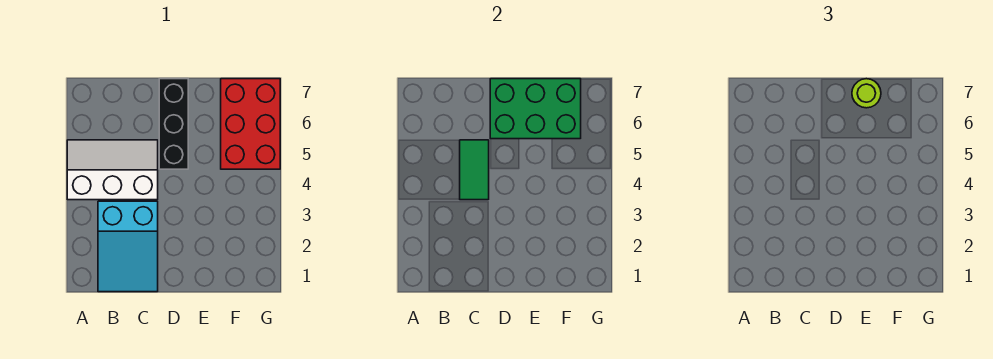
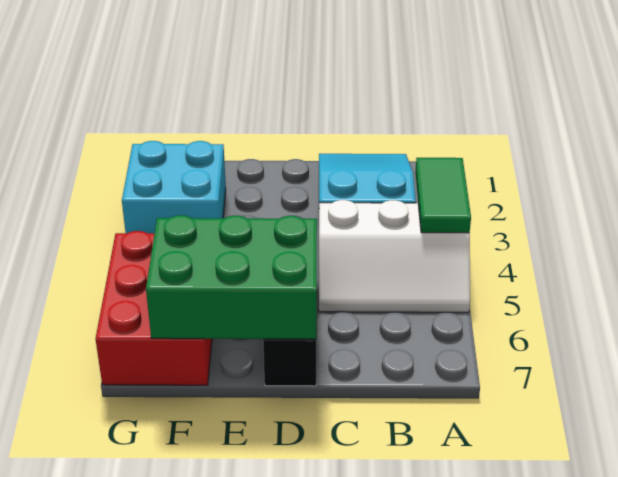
green tile C4:C5 level 2 -> green tile A3:A4 level 2
lime round brick E7 level 3 -> none
none -> cyan brick F2:G3 level 1

